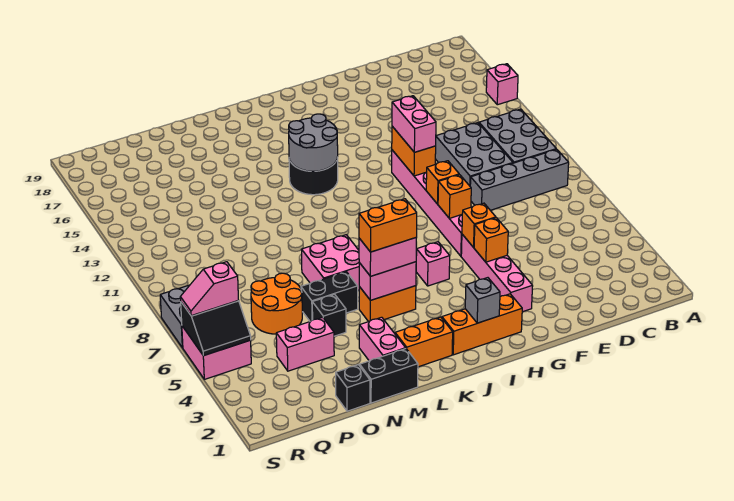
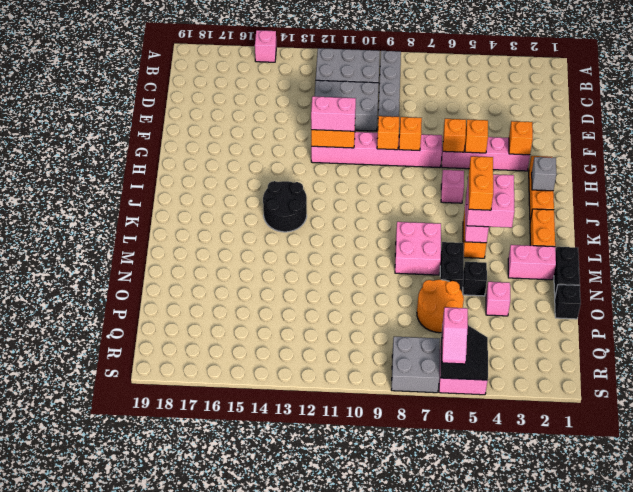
none -> orange brick G3 level 2
grey round brick J13:K14 level 2 -> none
pink brick K5:L5 level 3 -> pink brick K4:L5 level 3
pink brick O4:P4 level 1 -> pink brick O4 level 1

